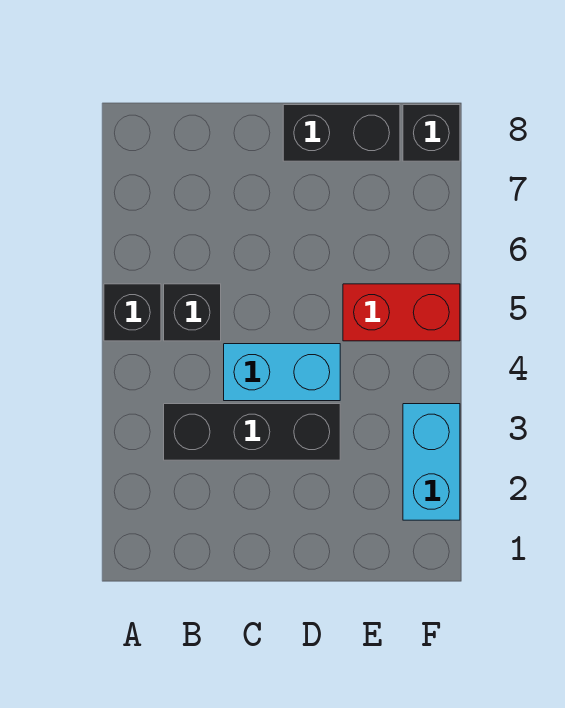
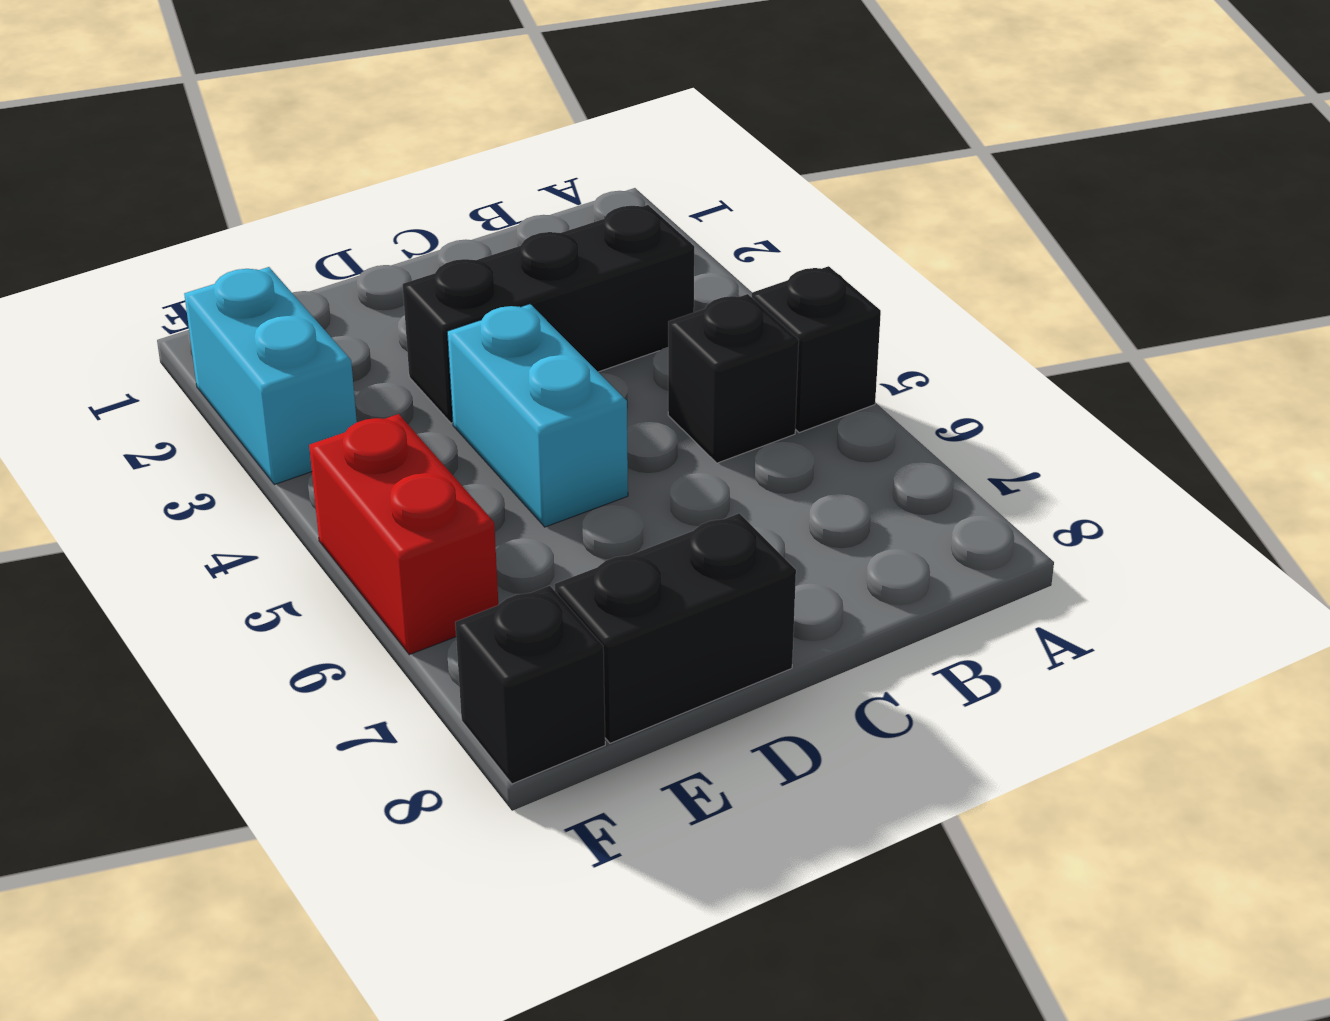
cyan brick C4:D4 level 1 -> cyan brick D4:D5 level 1
red brick E5:F5 level 1 -> red brick F5:F6 level 1

